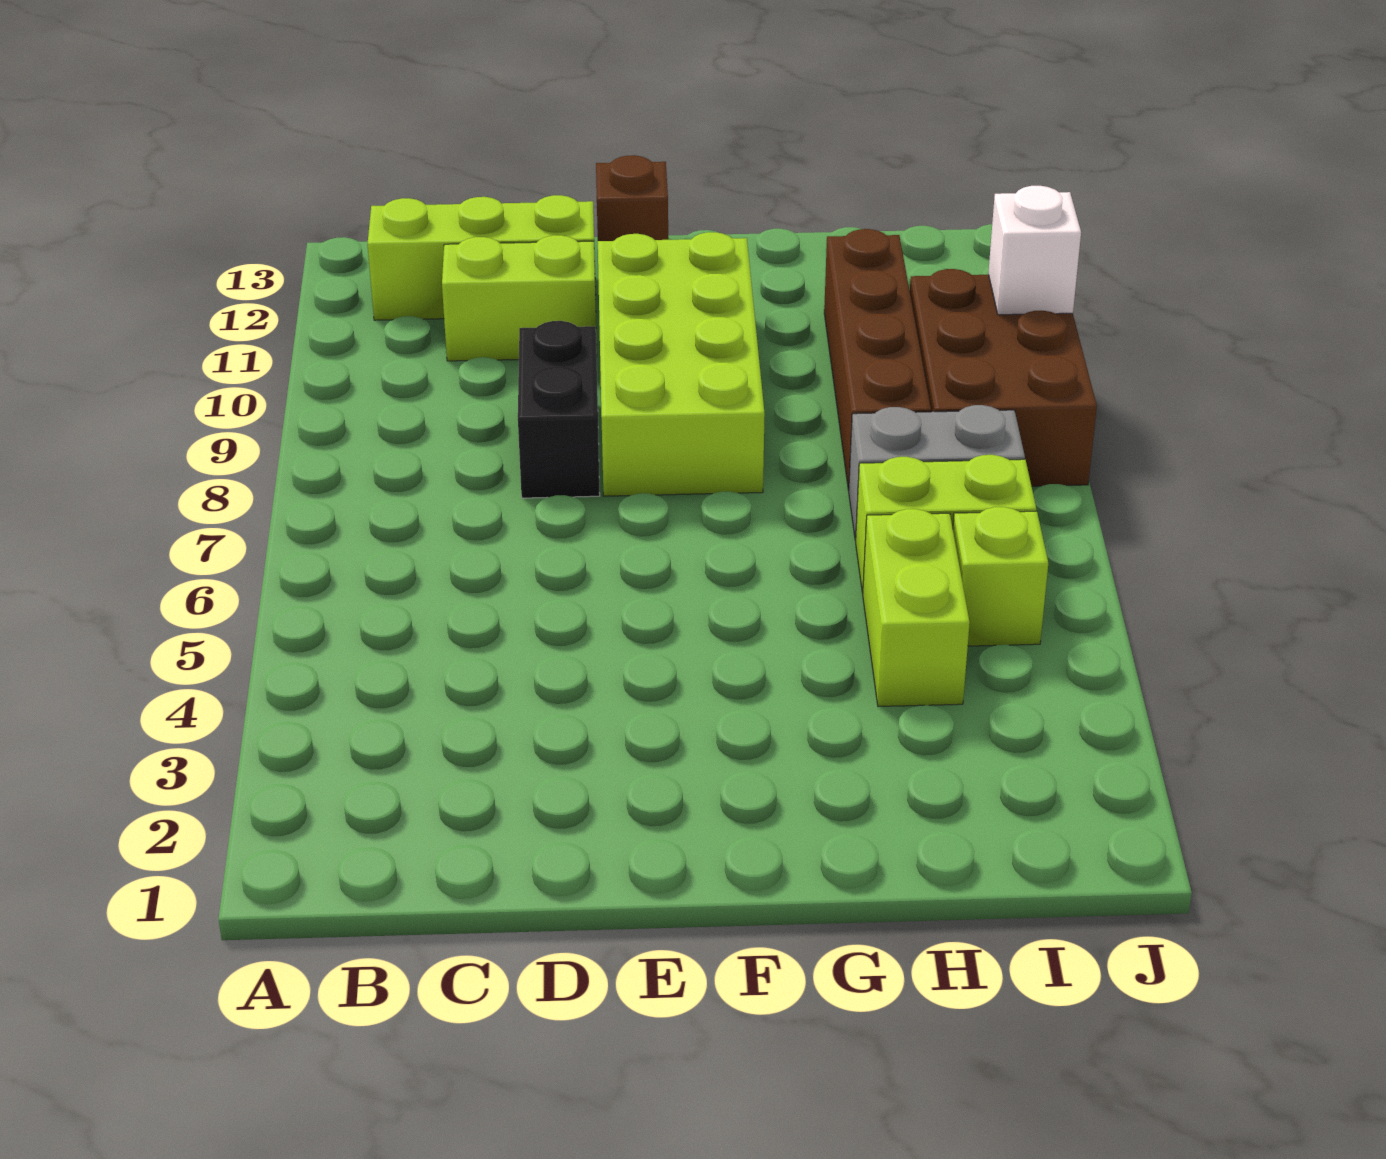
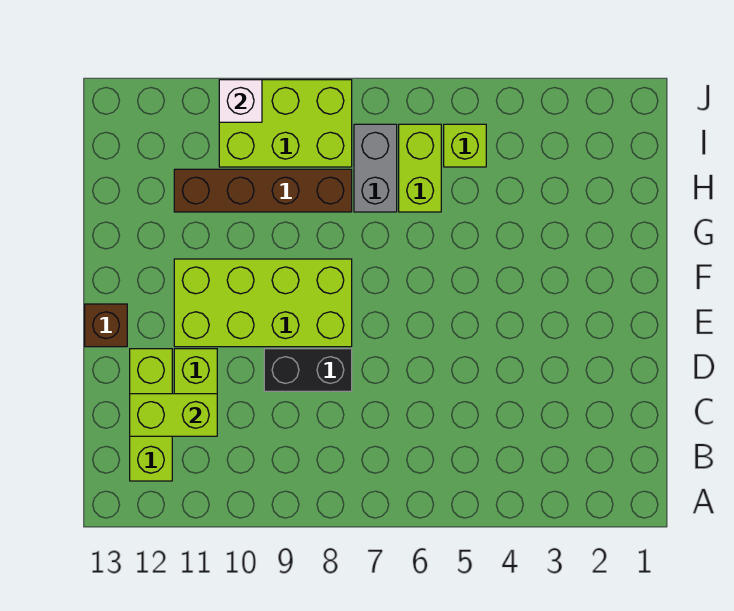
lime brick H4:H5 level 1 -> lime brick C11:C12 level 2
brown brick I8:J10 level 1 -> lime brick I8:J10 level 1

